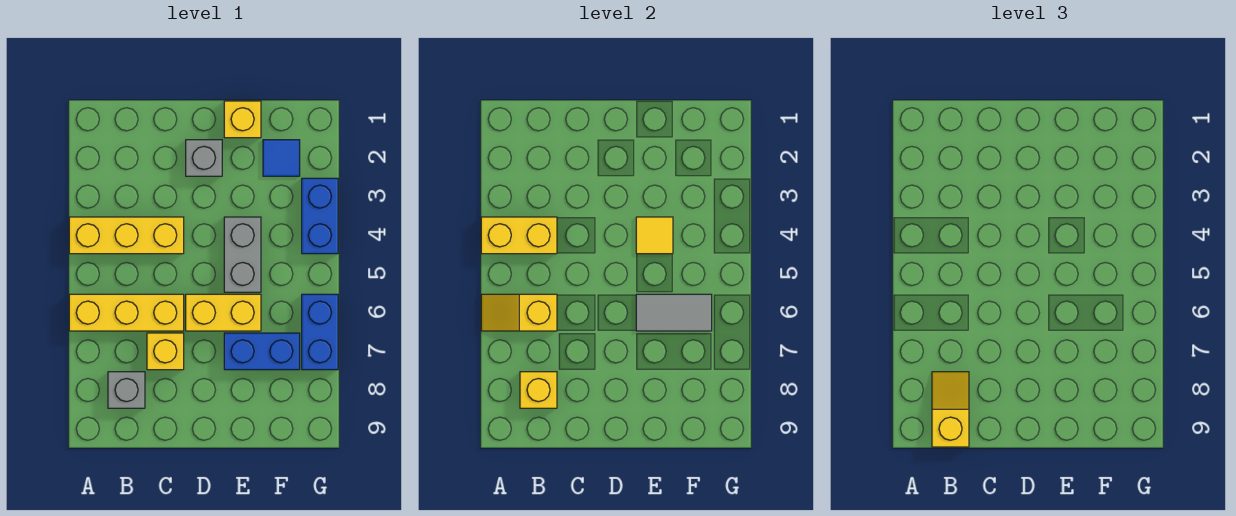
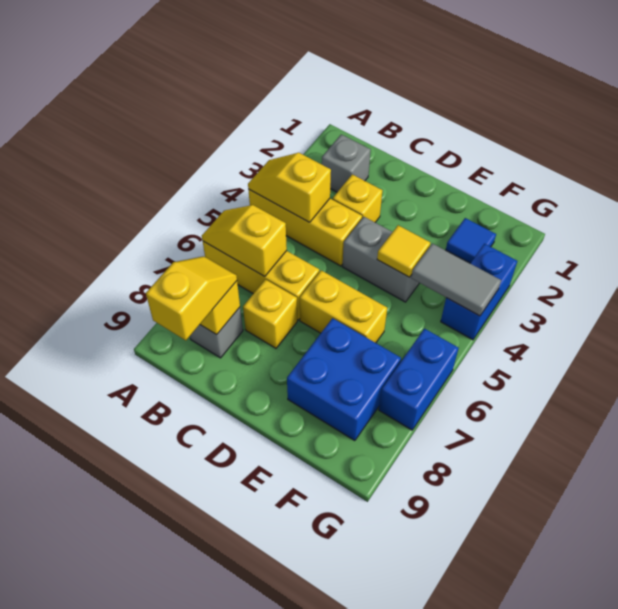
yellow brick A4:B4 level 2 -> yellow slope A4:B4 level 2 top B
grey brick D2 level 1 -> grey brick B2 level 1
yellow brick E1 level 1 -> yellow brick C3 level 1
grey brick E4:E5 level 1 -> grey brick D4:E4 level 1
grey tile E6:F6 level 2 -> grey tile F4:G4 level 2
blue brick E7:F7 level 1 -> blue brick E7:F8 level 1

